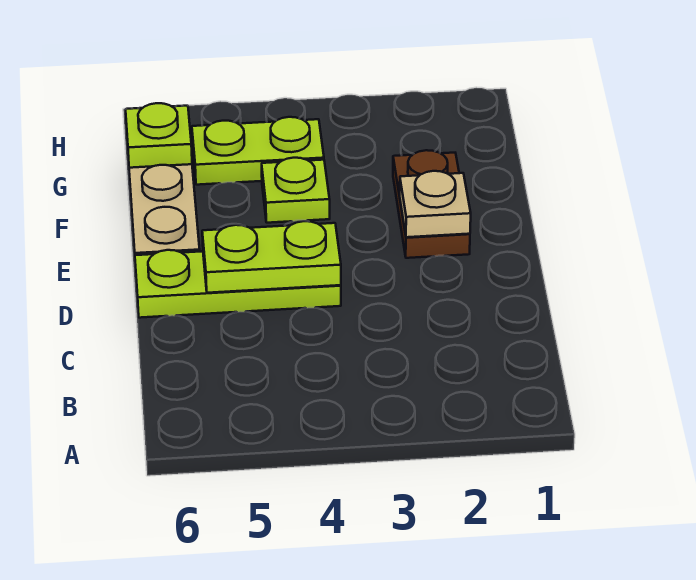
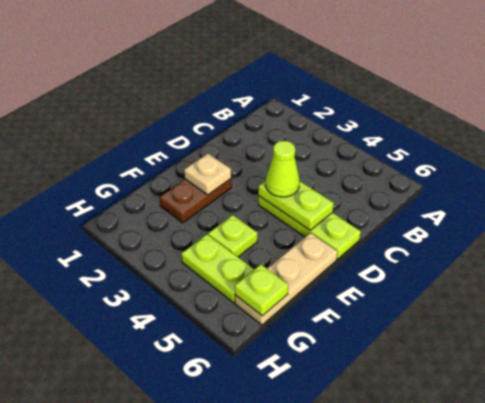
none -> lime cone D4 level 3

